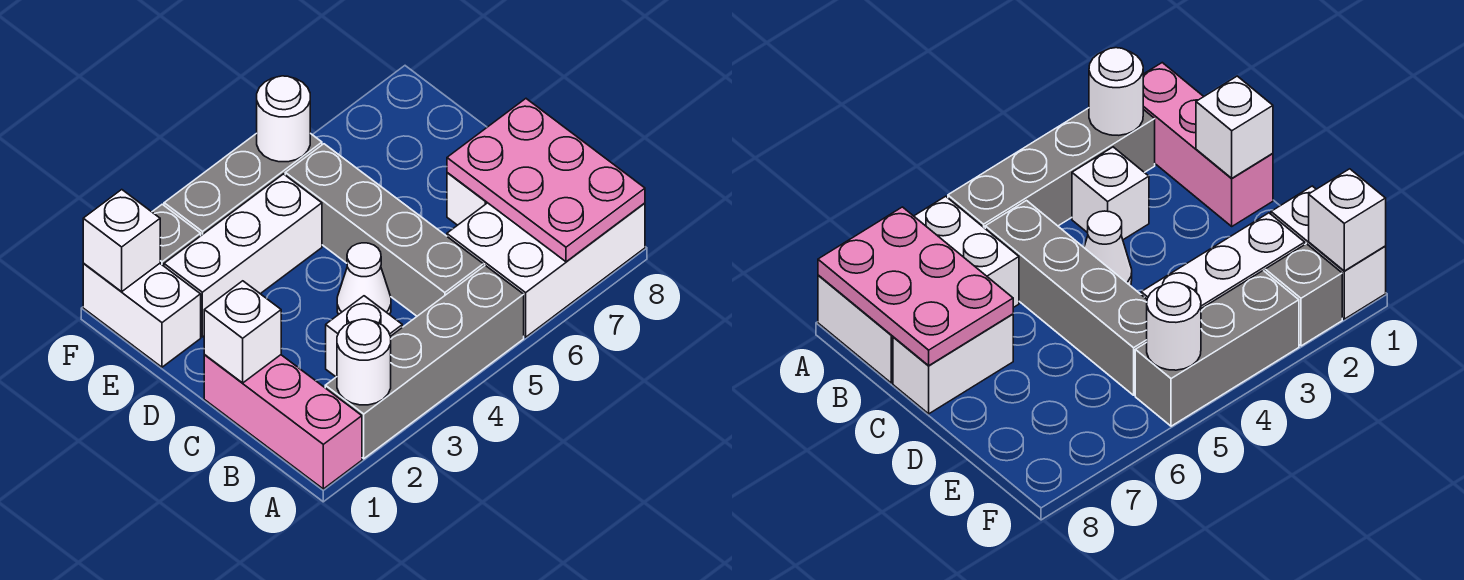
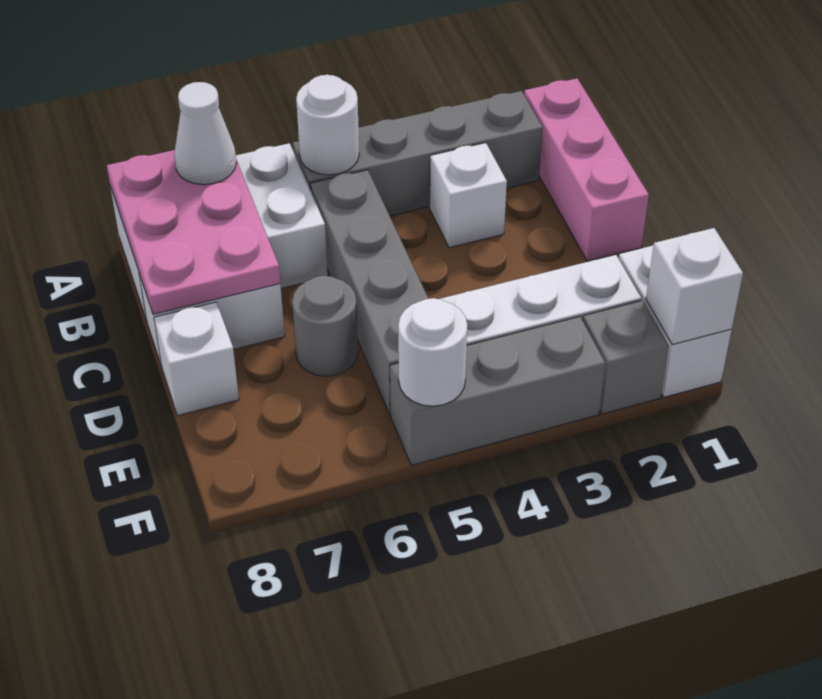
white round brick A2 level 2 -> white round brick A5 level 2
white brick C1 level 2 -> white brick D8 level 1
white cone C4 level 1 -> white cone A7 level 3
none -> grey round brick D6 level 1

